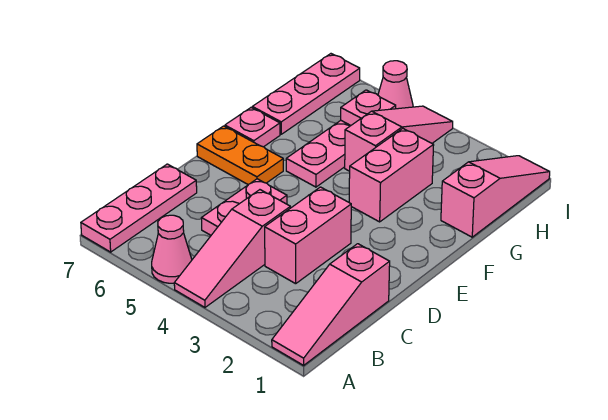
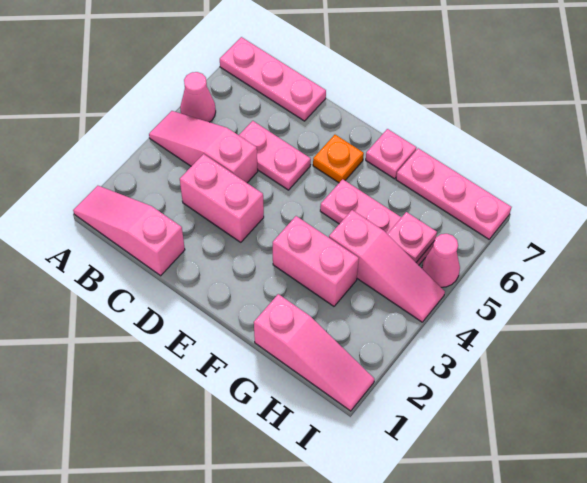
orange plate E6:E7 level 1 -> orange plate E6 level 1

